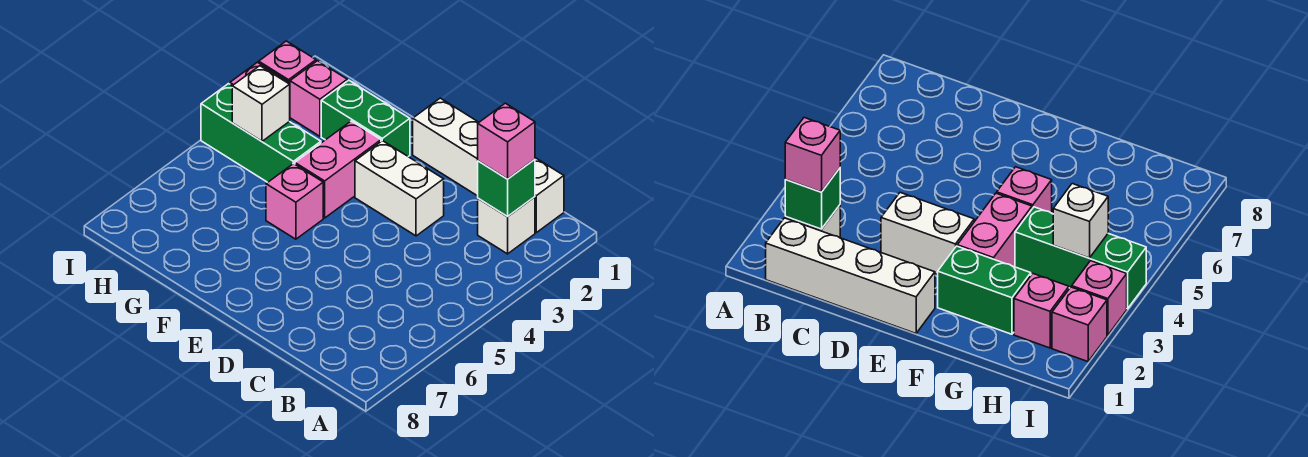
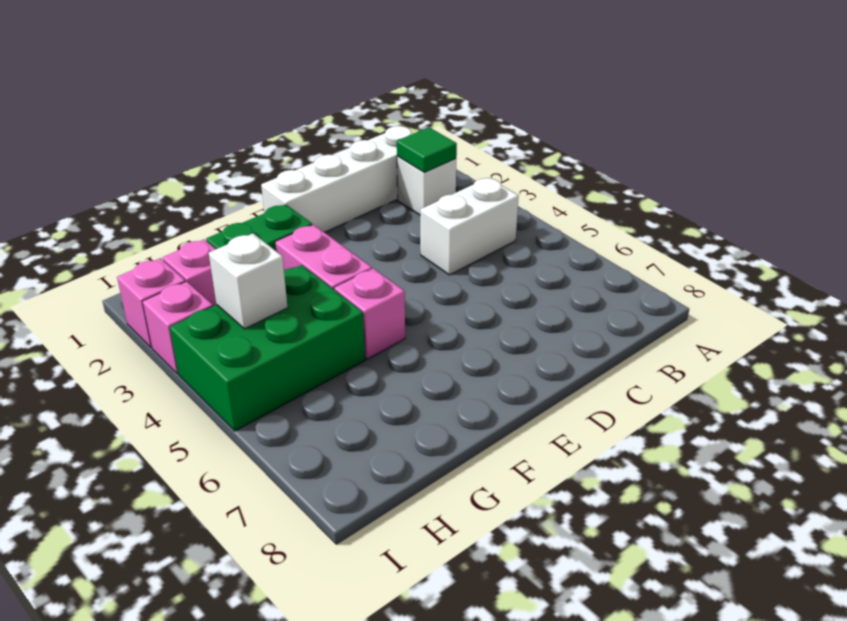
green brick B2 level 2 -> green tile B2 level 2
pink brick B2 level 3 -> none
white brick D3:E3 level 1 -> white brick B4:C4 level 1
green brick G4:I4 level 1 -> green brick G4:I5 level 1

